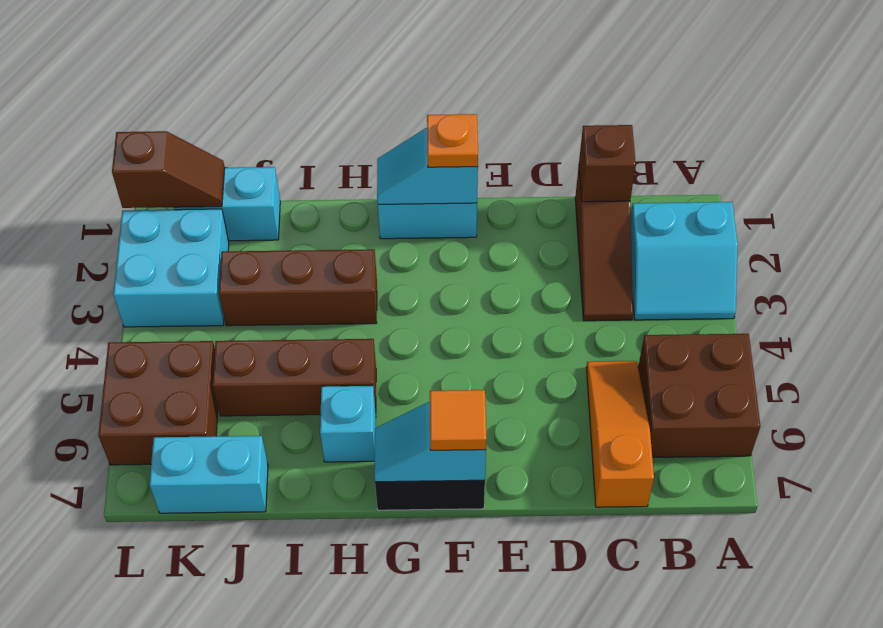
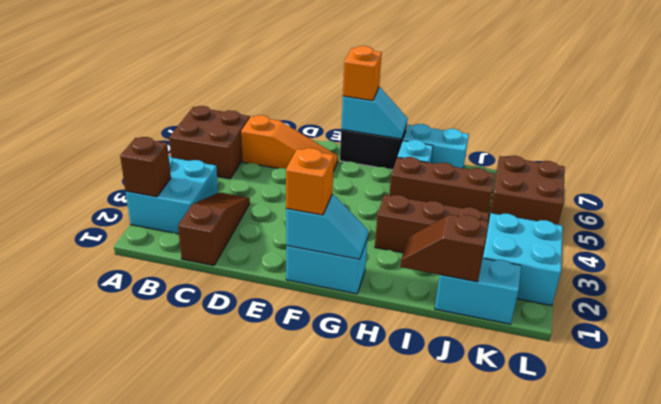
cyan slope A2:B3 level 1 top 2 -> cyan brick A2:B3 level 1
brown brick C1 level 2 -> brown brick A2 level 2
orange slope C5:C7 level 1 top 7 -> orange slope C6:E6 level 1 top C
orange plate F1 level 3 -> orange brick F1 level 3
orange tile F7 level 3 -> orange brick F7 level 3
cyan brick J7:K7 level 1 -> cyan brick H7:I7 level 1
brown slope K1:L1 level 2 top L -> brown slope I1:J1 level 2 top J

